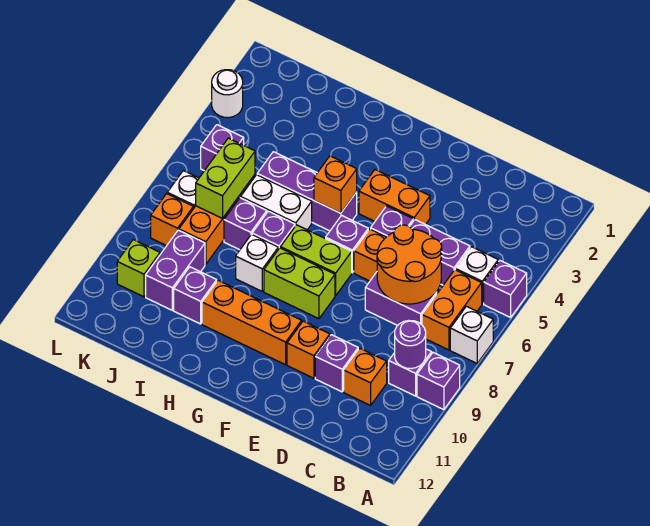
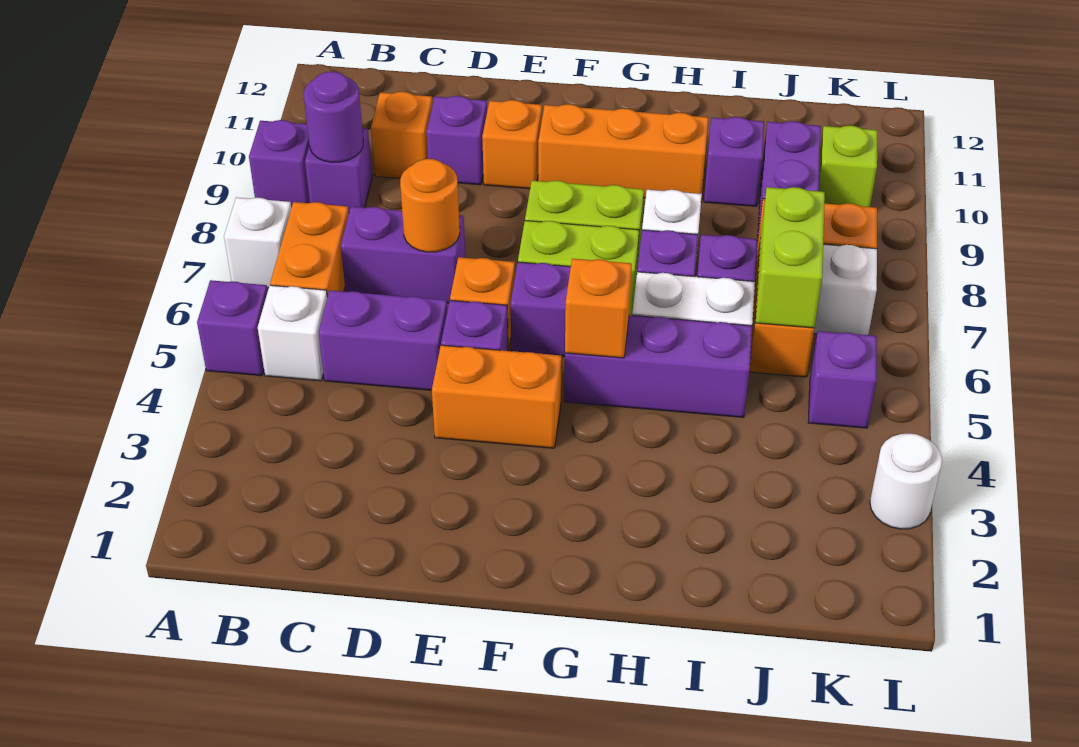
orange round brick C6:D7 level 2 -> orange round brick D7 level 2

